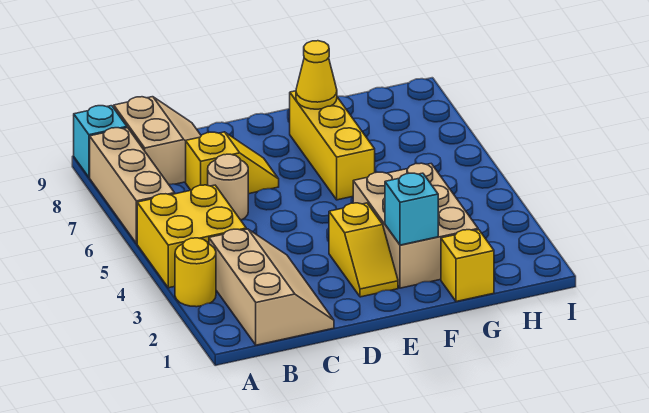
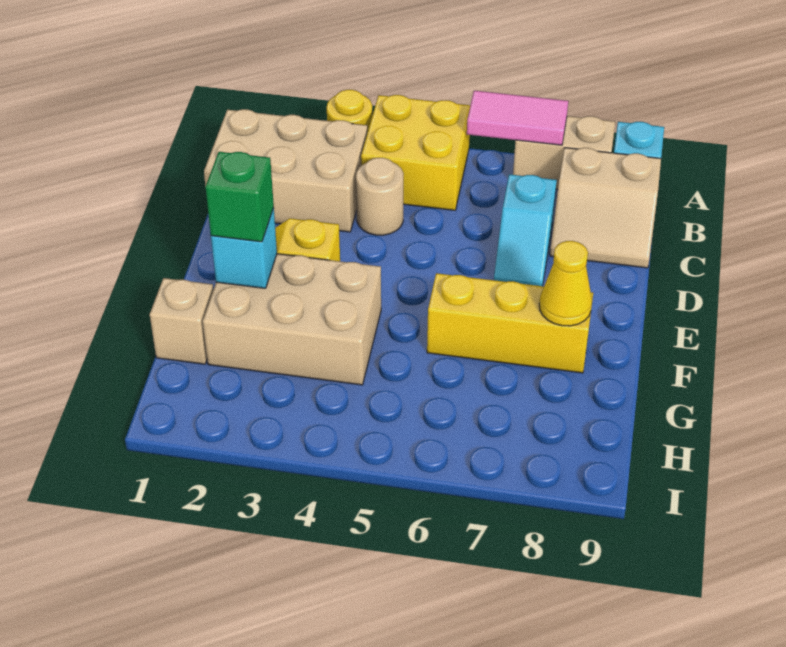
tan brick A6:A8 level 1 -> tan brick A7:A8 level 1
none -> pink tile A6:A7 level 2
tan slope B1:C3 level 1 top B -> tan brick B1:C3 level 1
tan round brick C6 level 1 -> tan round brick C4 level 1
yellow slope C7:D7 level 1 top C -> cyan slope C7:D7 level 1 top C
none -> green brick F2 level 3
yellow brick G1 level 1 -> tan brick G1 level 1

